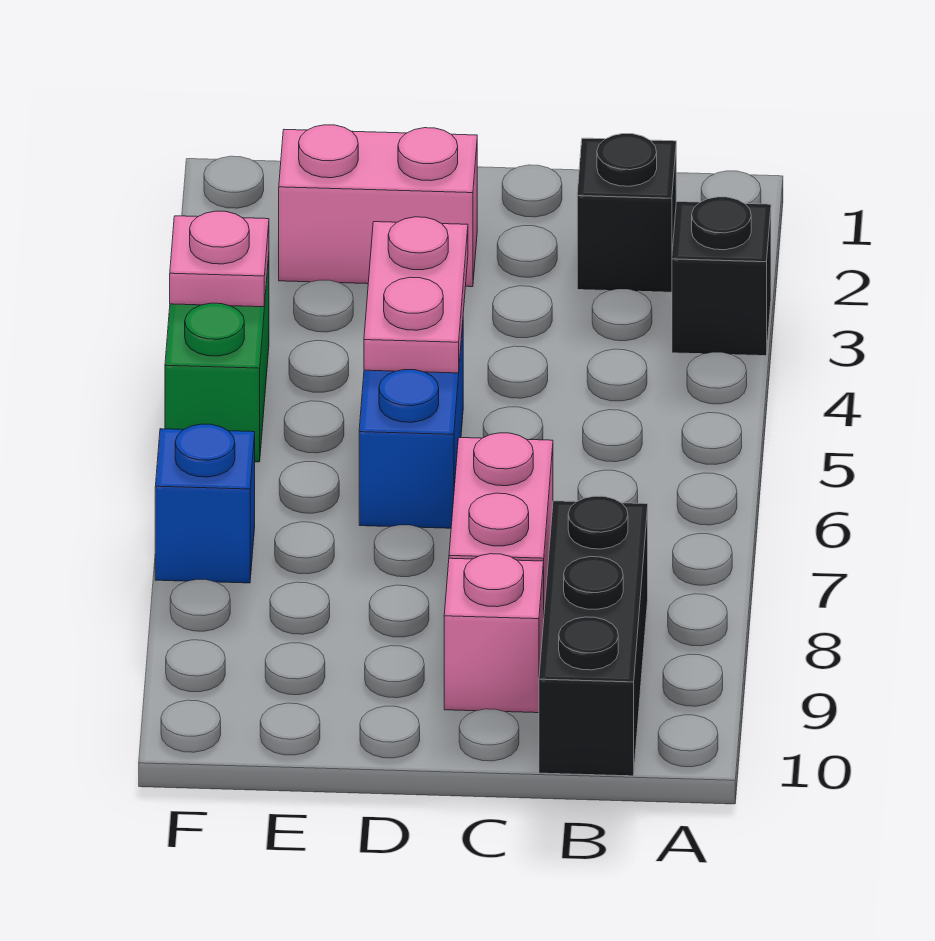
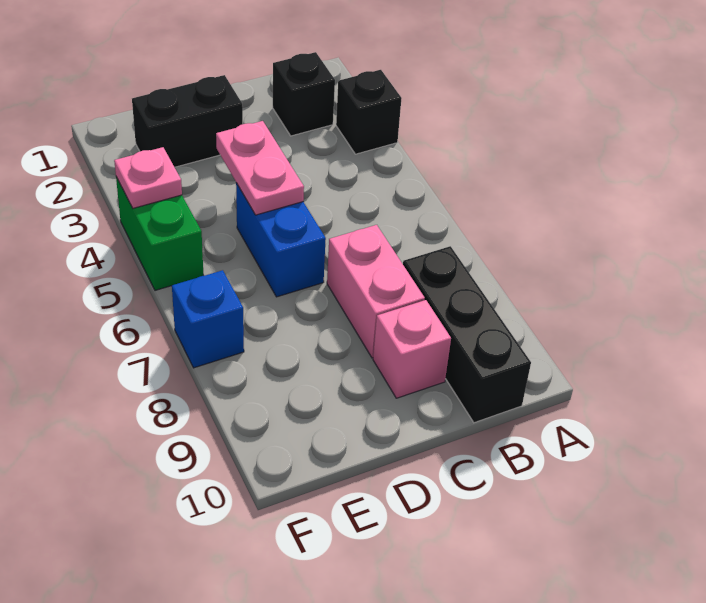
pink brick D2:E2 level 1 -> black brick D2:E2 level 1

